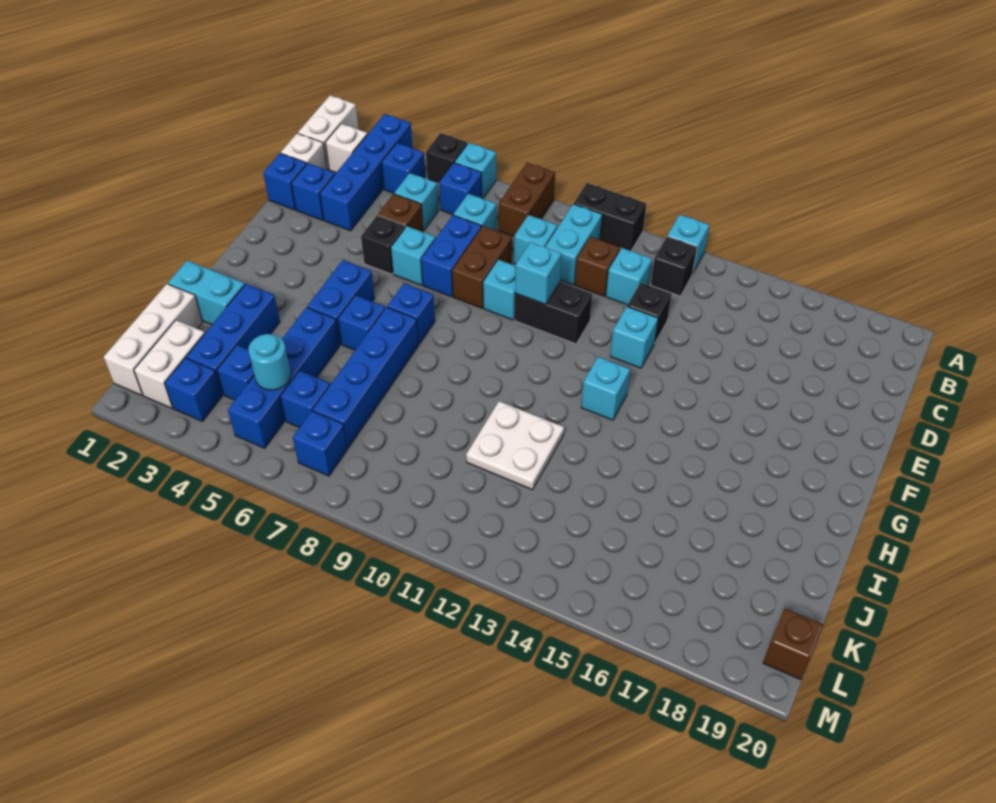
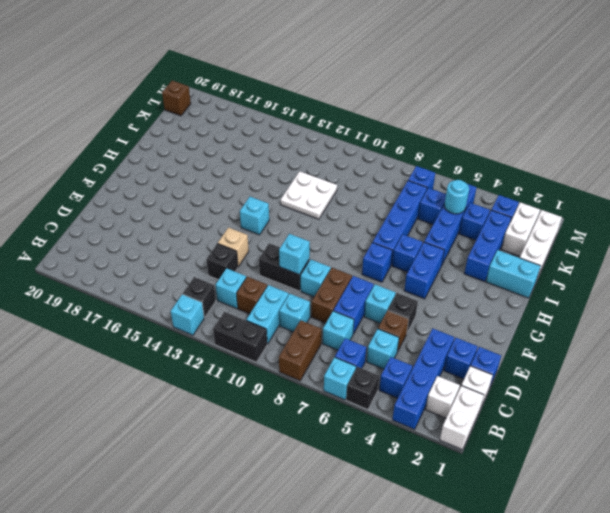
cyan brick E13 level 1 -> tan brick E13 level 1

